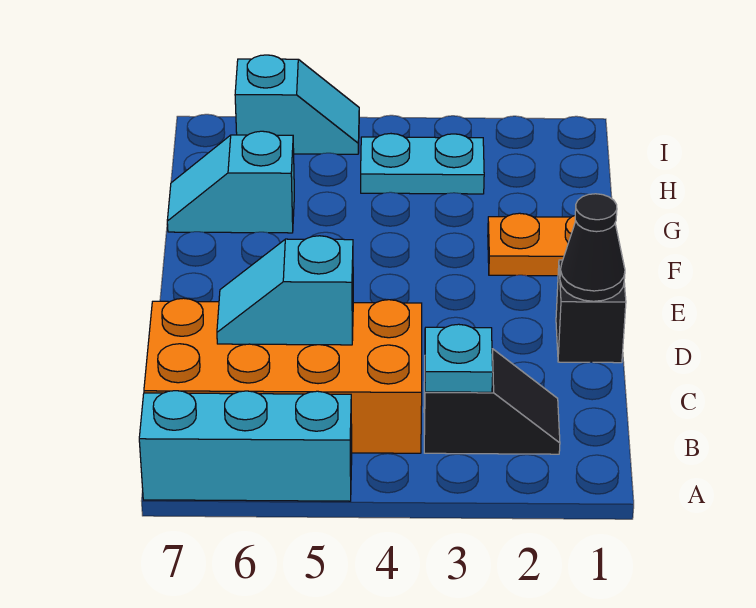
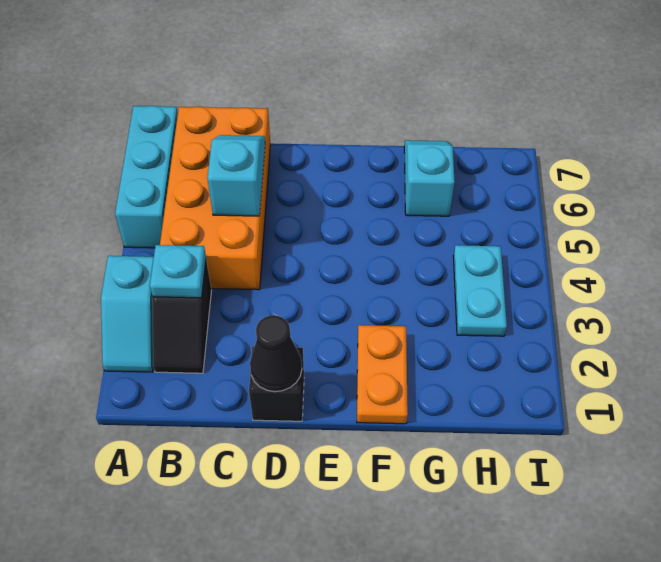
cyan slope I5:I6 level 1 top 6 -> cyan slope A2:A3 level 1 top 3

